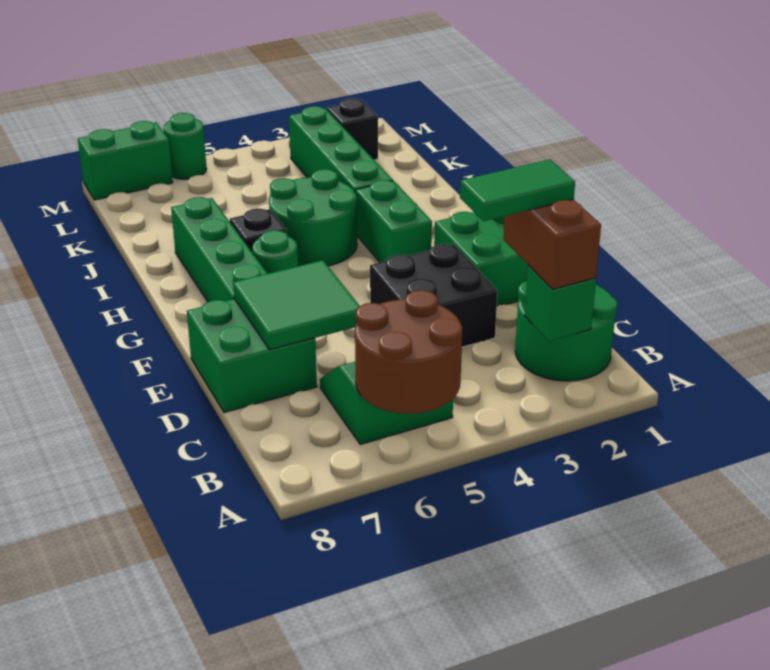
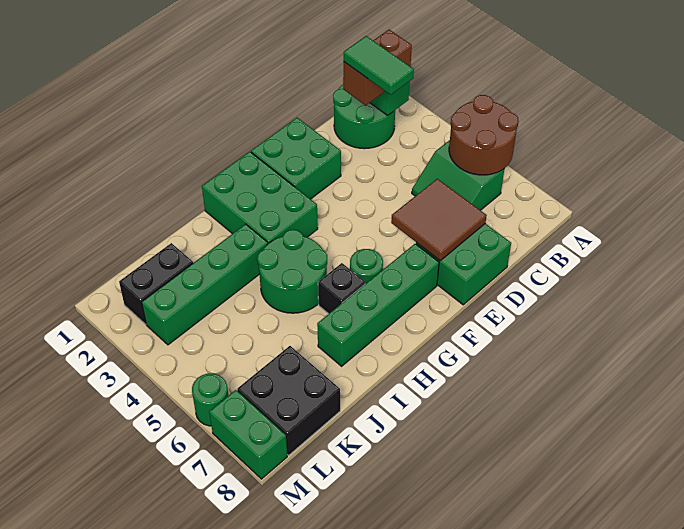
black brick D3:E4 level 1 -> black brick K7:L8 level 1
green tile D6:E7 level 2 -> brown tile D6:E7 level 2
green brick G3:H3 level 1 -> green brick G1:H3 level 1
black brick L2 level 1 -> black brick K2:L2 level 1

